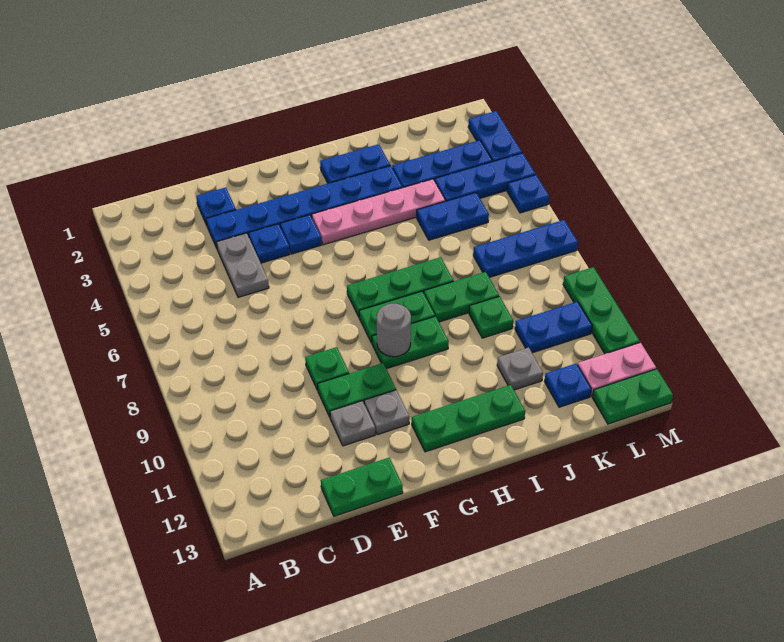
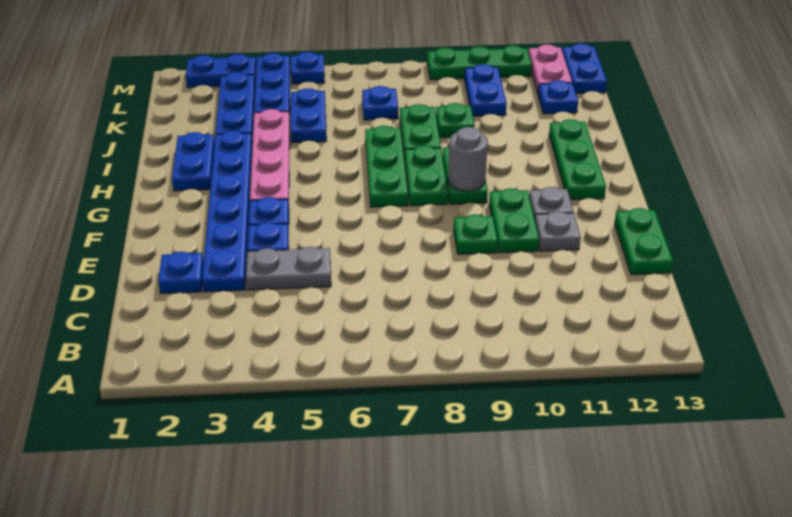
grey plate J11 level 1 -> none
blue plate K7:M7 level 1 -> blue plate K7 level 1
green plate L13:M13 level 1 -> blue plate L13:M13 level 1

